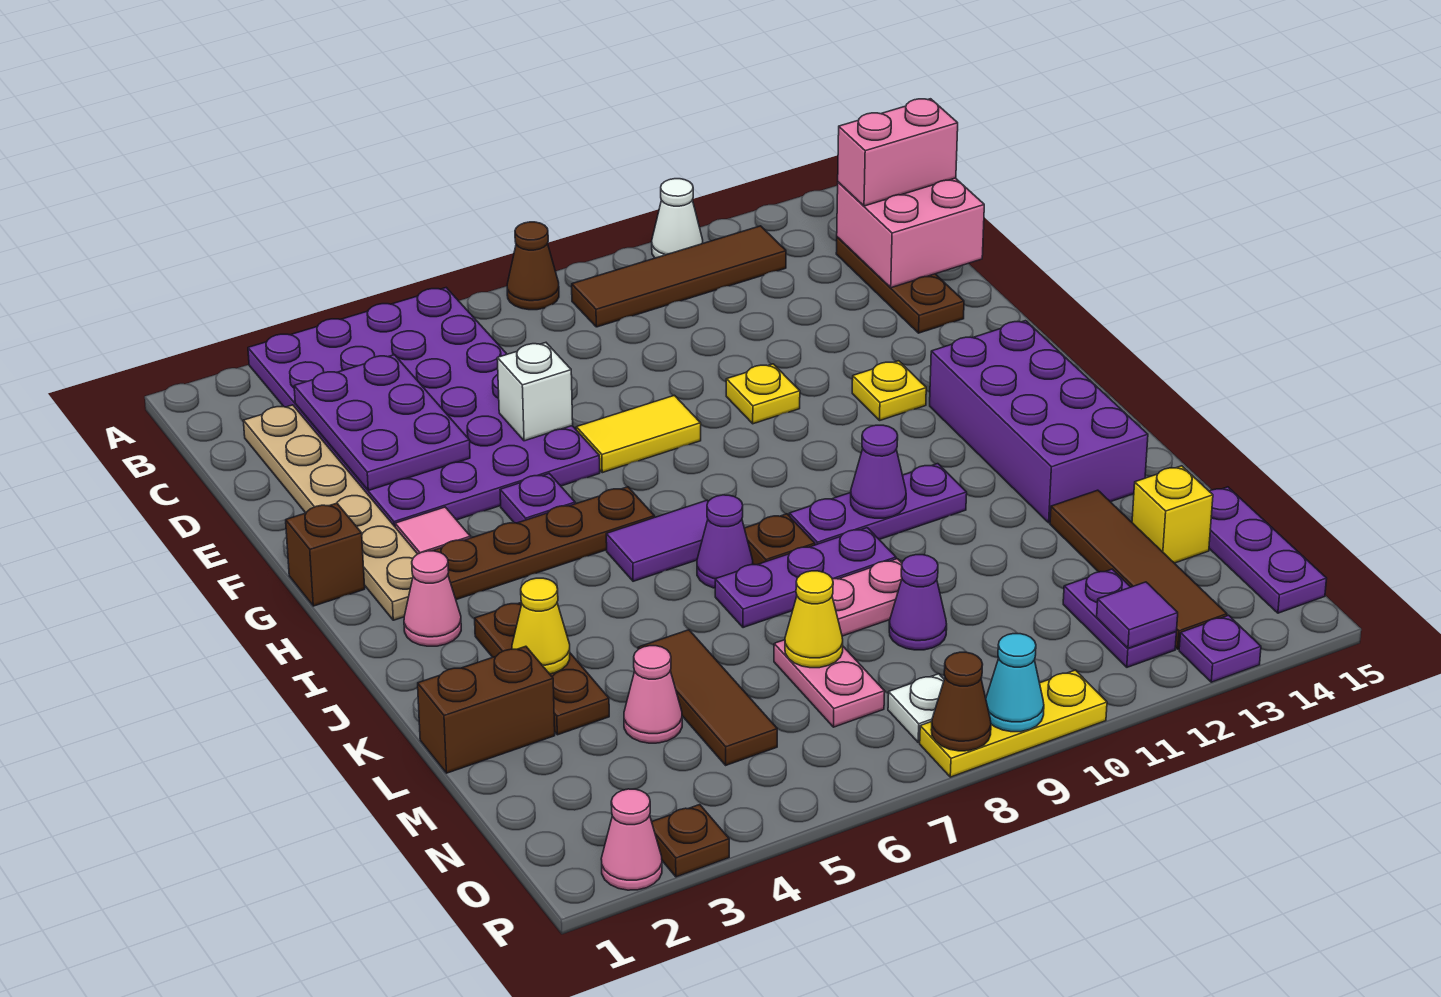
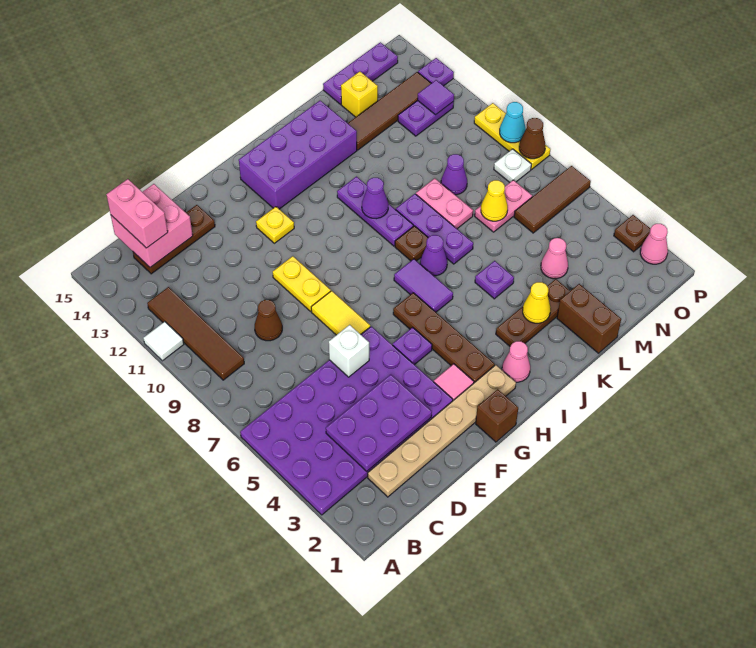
brown cone A8 level 1 -> brown cone D9 level 1
white cone A11 level 1 -> white tile A11 level 1
yellow plate F10 level 1 -> yellow plate F9:F10 level 1
none -> purple plate K5 level 1
brown tile L5:N5 level 1 -> brown tile N6:P6 level 1

